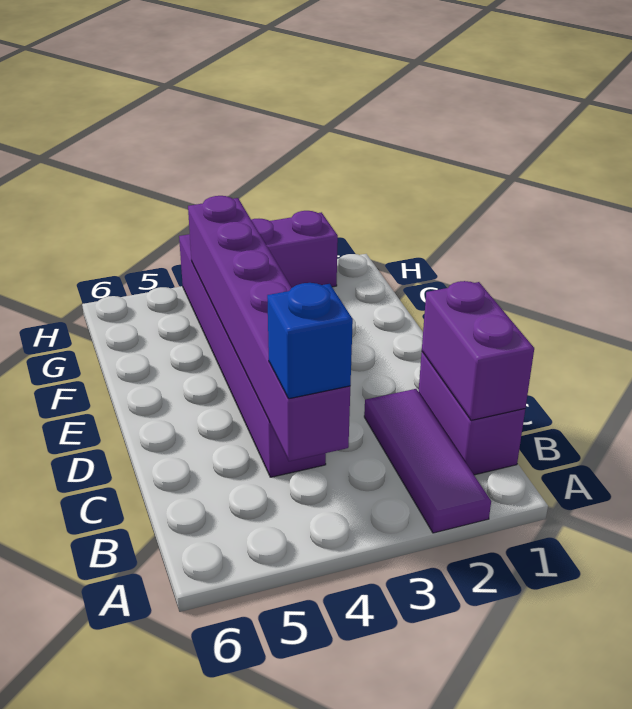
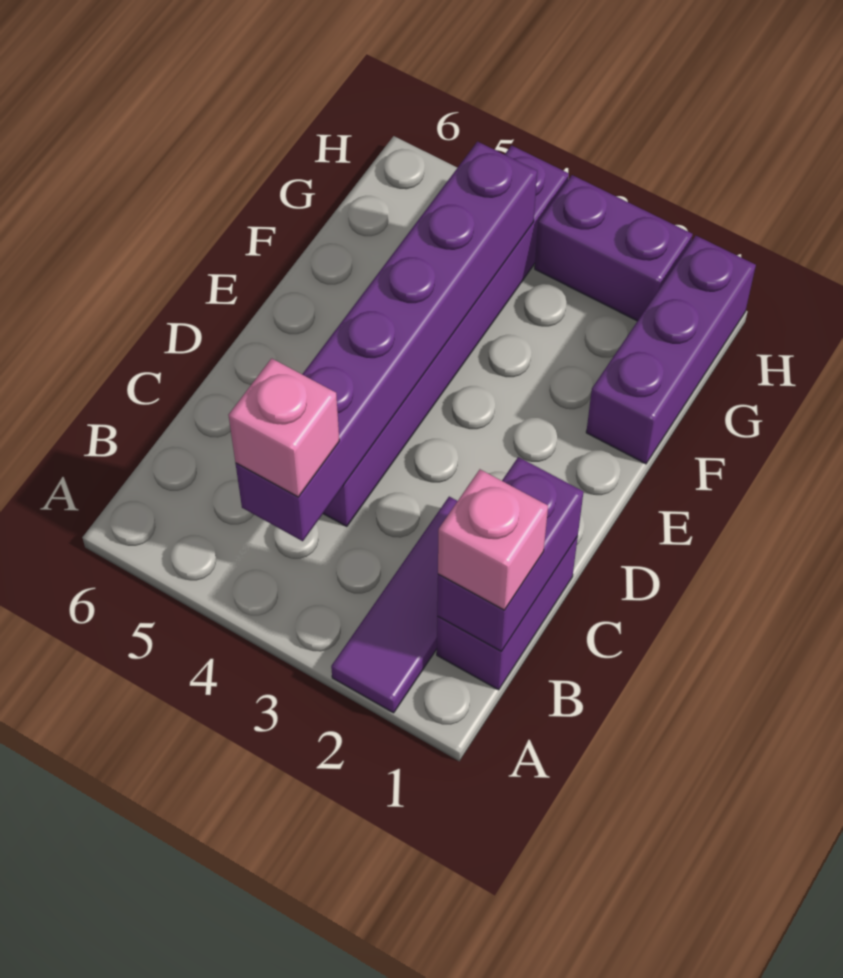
none -> pink brick B1 level 3
blue brick B4 level 3 -> pink brick B4 level 3
none -> purple brick F1:H1 level 1

